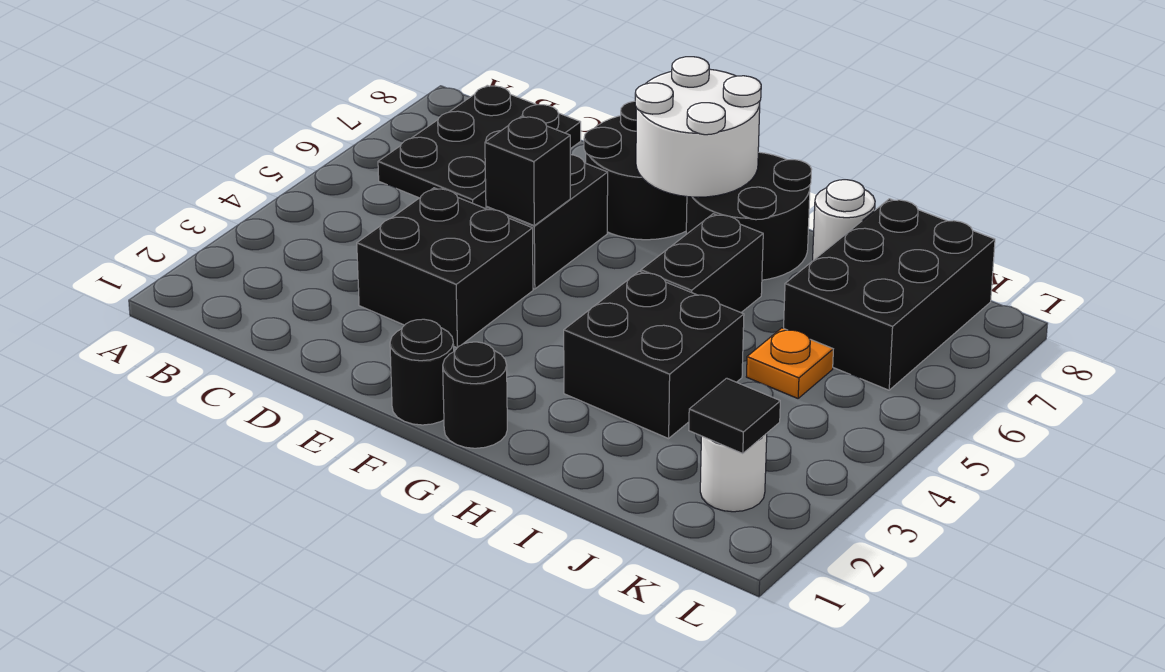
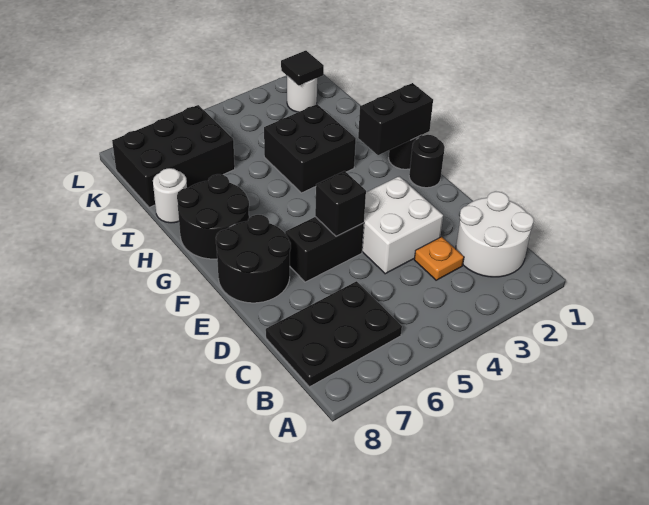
black brick D3:E4 level 1 -> white brick D3:E4 level 1
white round brick F7:G8 level 2 -> white round brick B1:C2 level 1
black brick H5:H6 level 1 -> black brick G1:G2 level 2
orange plate J5 level 1 -> orange plate C3 level 1

